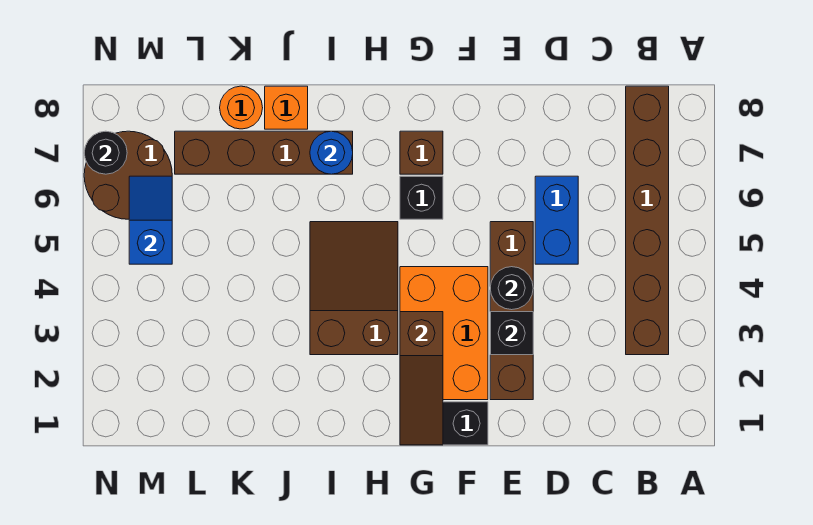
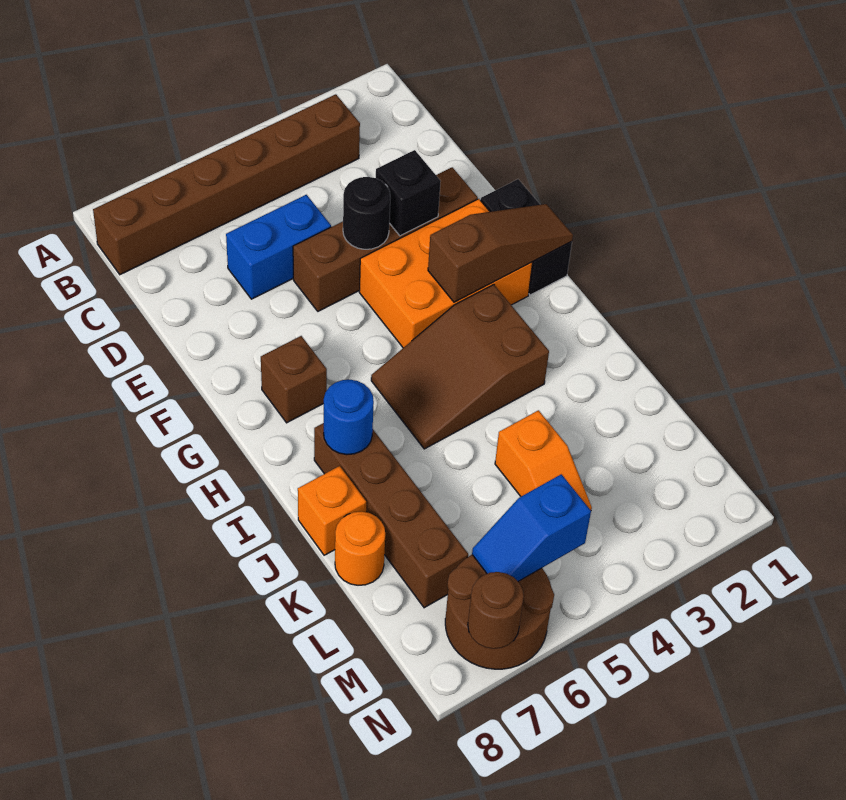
black brick G6 level 1 -> none
none -> orange slope K4:L4 level 1 top K
black round brick N7 level 2 -> brown round brick N7 level 2

